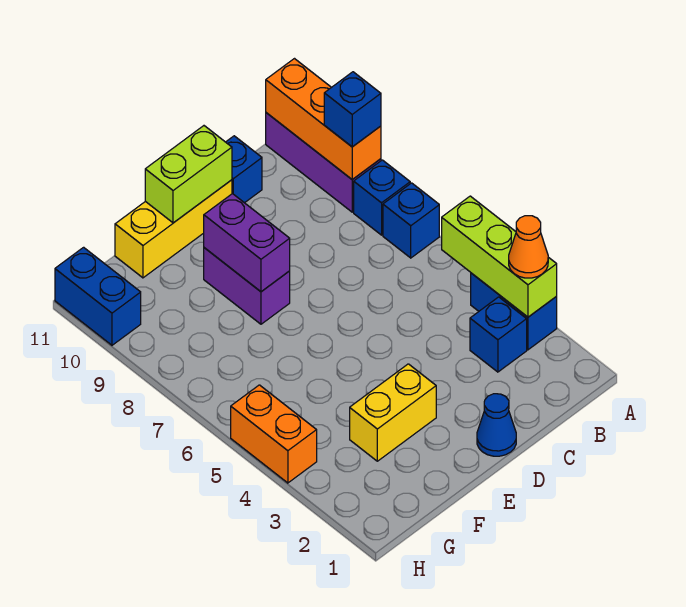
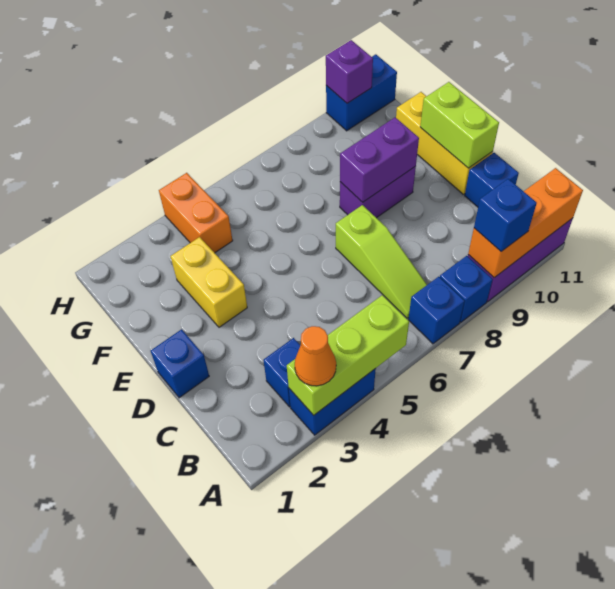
none -> lime slope B7:D7 level 1 top D
blue cone D1 level 1 -> blue brick D1 level 1
orange brick H4:H5 level 1 -> orange brick G4:H4 level 1
none -> purple brick H10 level 2

